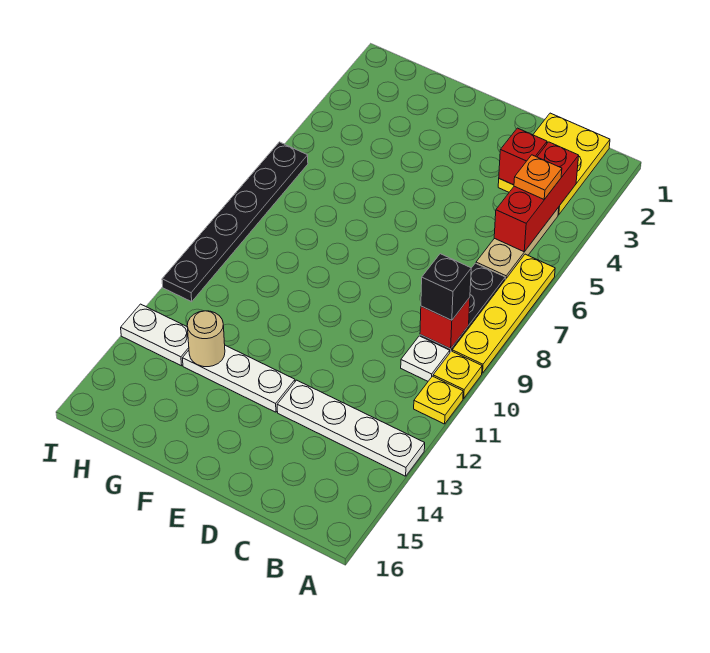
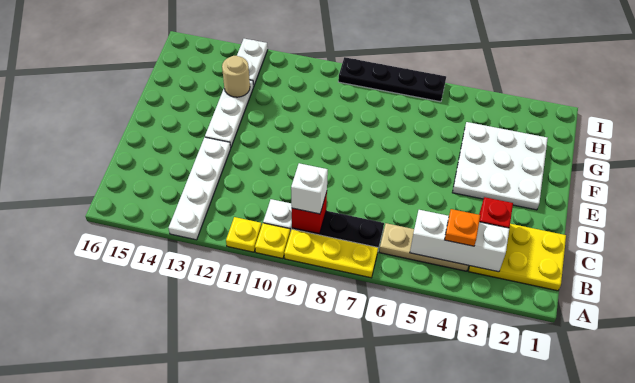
yellow plate A6:A9 level 1 -> yellow plate A7:A9 level 1
red brick B3:B5 level 2 -> white brick B3:B5 level 2
black brick B9 level 3 -> white brick B9 level 3
none -> white plate E2:G4 level 1
black plate I6:I11 level 1 -> black plate I6:I9 level 1

